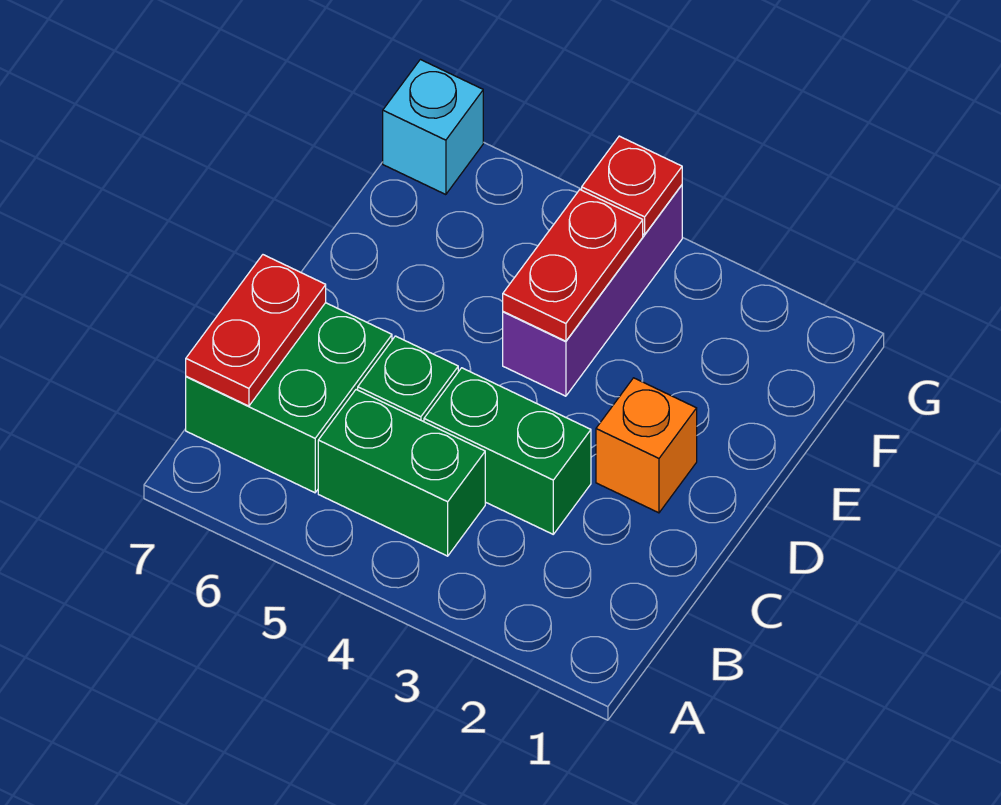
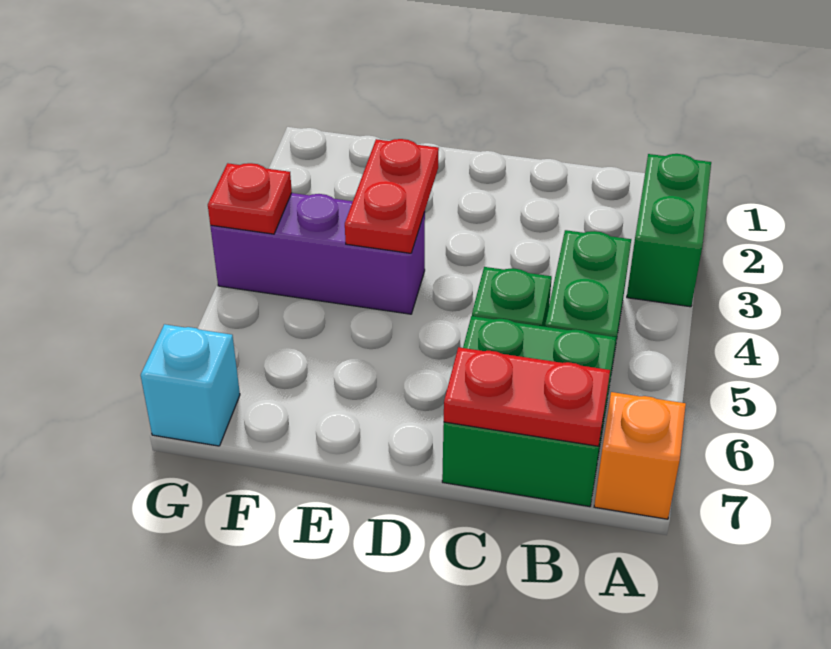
green brick C3:C4 level 1 -> green brick A2:A3 level 1
orange brick D2 level 1 -> orange brick A7 level 1
red plate E4:F4 level 2 -> red plate E3:E4 level 2

